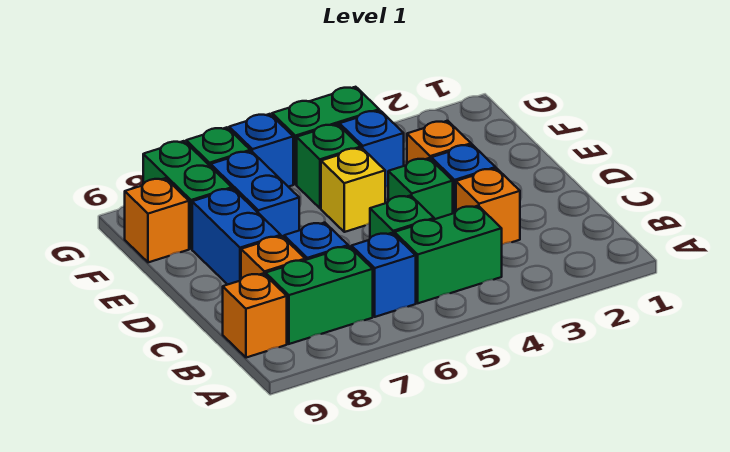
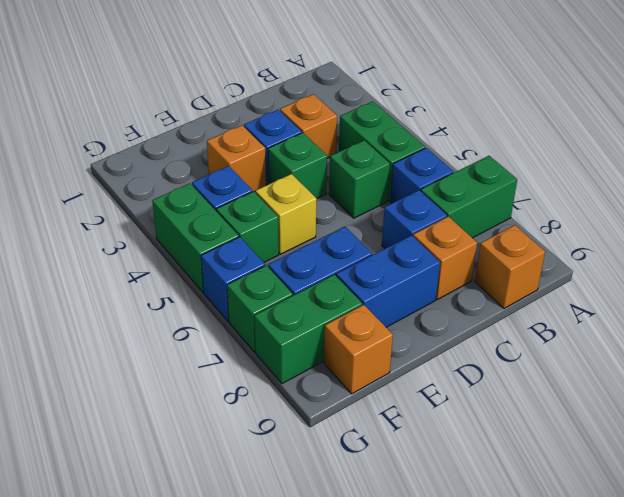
green brick B7:B8 level 1 -> green brick A7:B7 level 1

